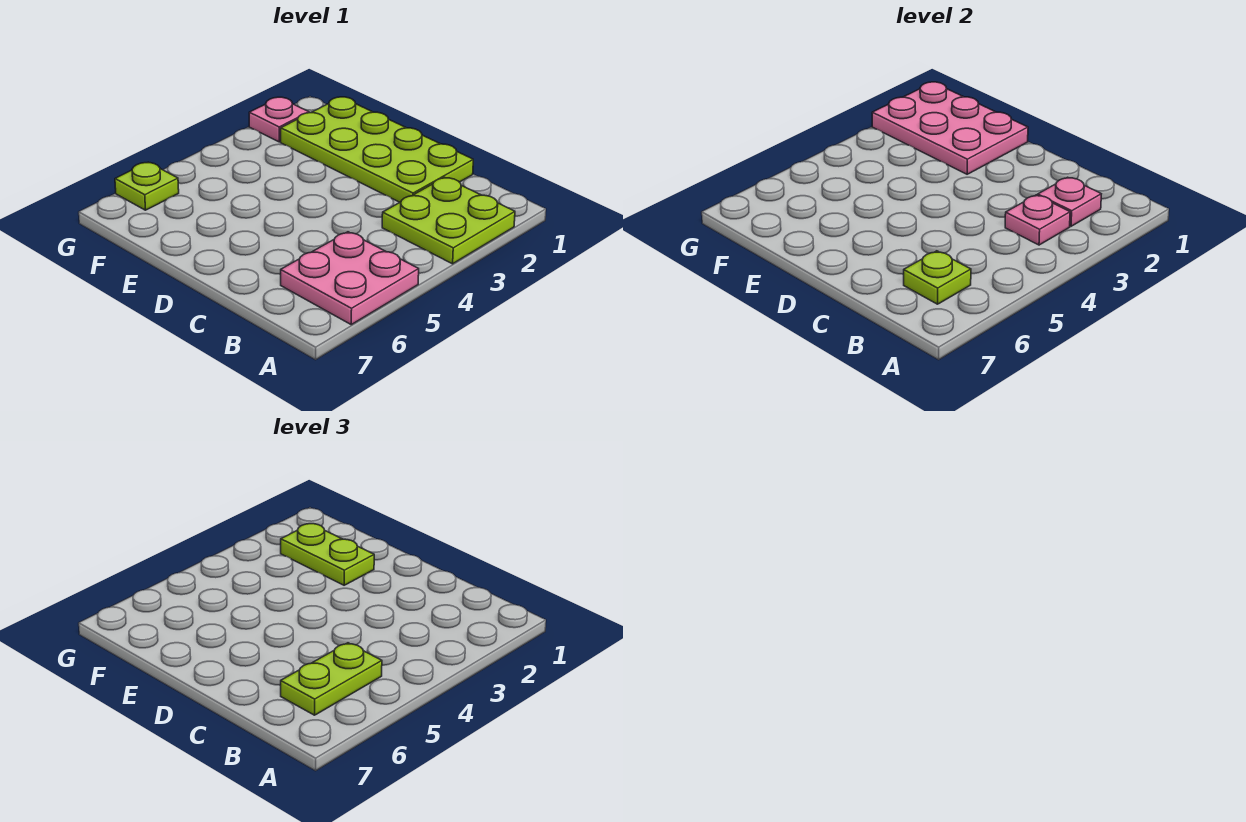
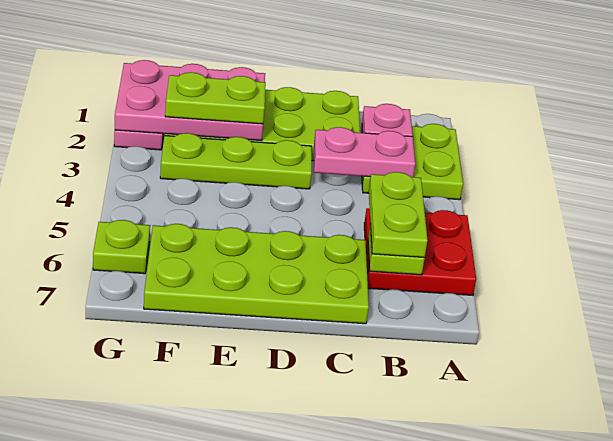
pink plate A5:B6 level 1 -> red plate A5:B6 level 1
pink plate B3 level 2 -> pink plate B3:C3 level 2
none -> lime plate C6:F7 level 1
none -> lime plate D3:F3 level 1

